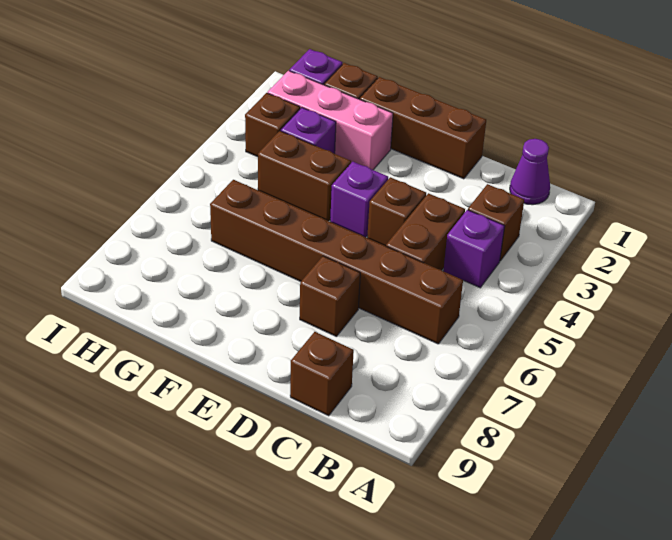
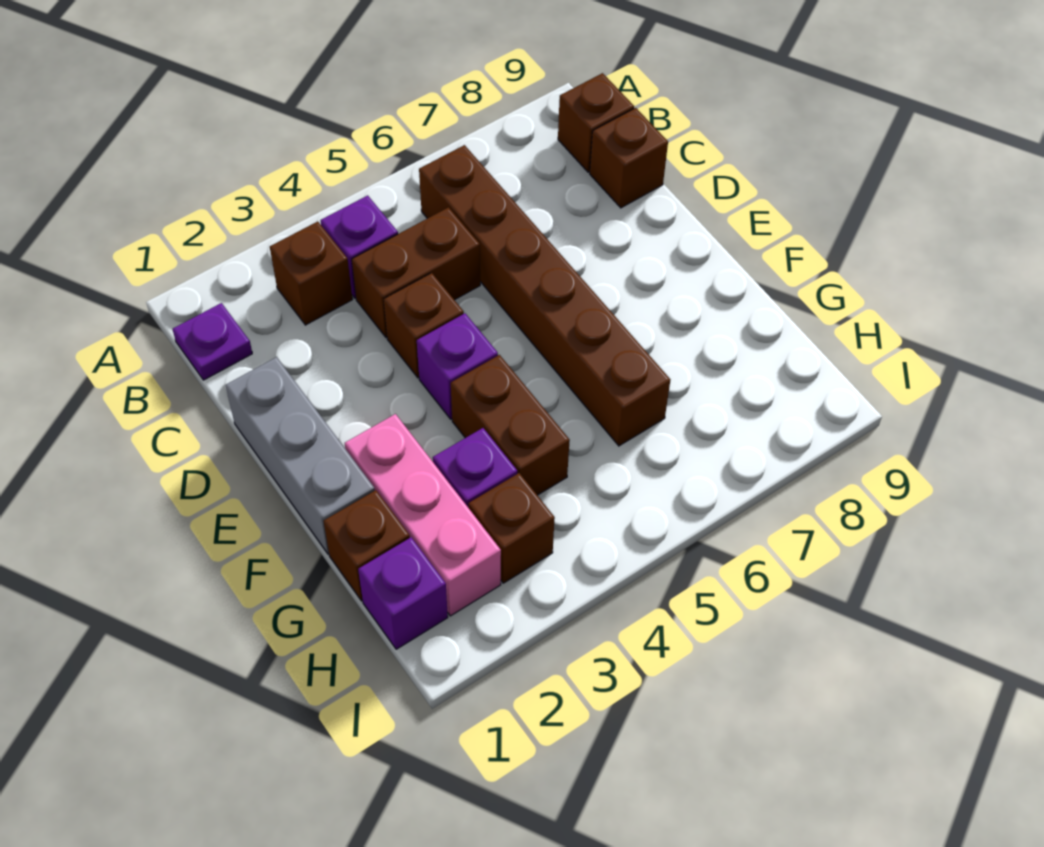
purple cone B1 level 1 -> purple plate B1 level 1
brown brick D1:F1 level 1 -> grey brick D1:F1 level 1
brown brick D7 level 1 -> brown brick B9 level 1

